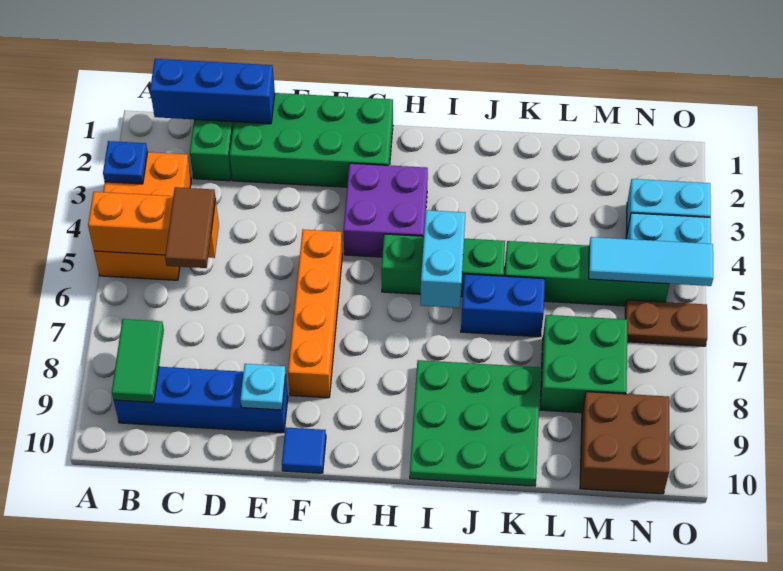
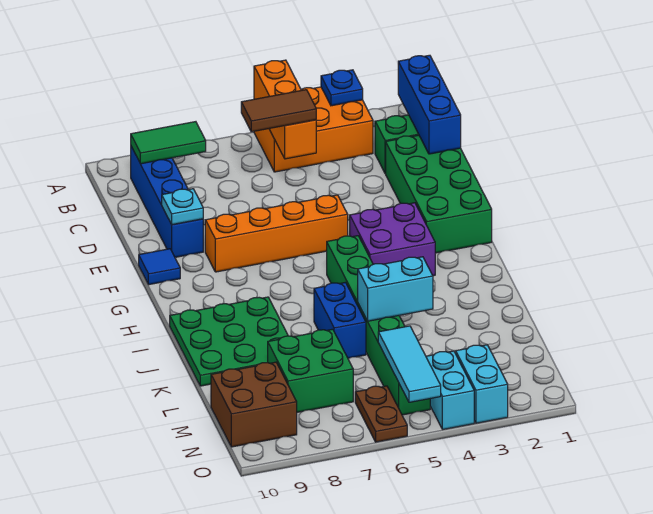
cyan brick I5:I6 level 2 -> cyan brick K4:K5 level 2

